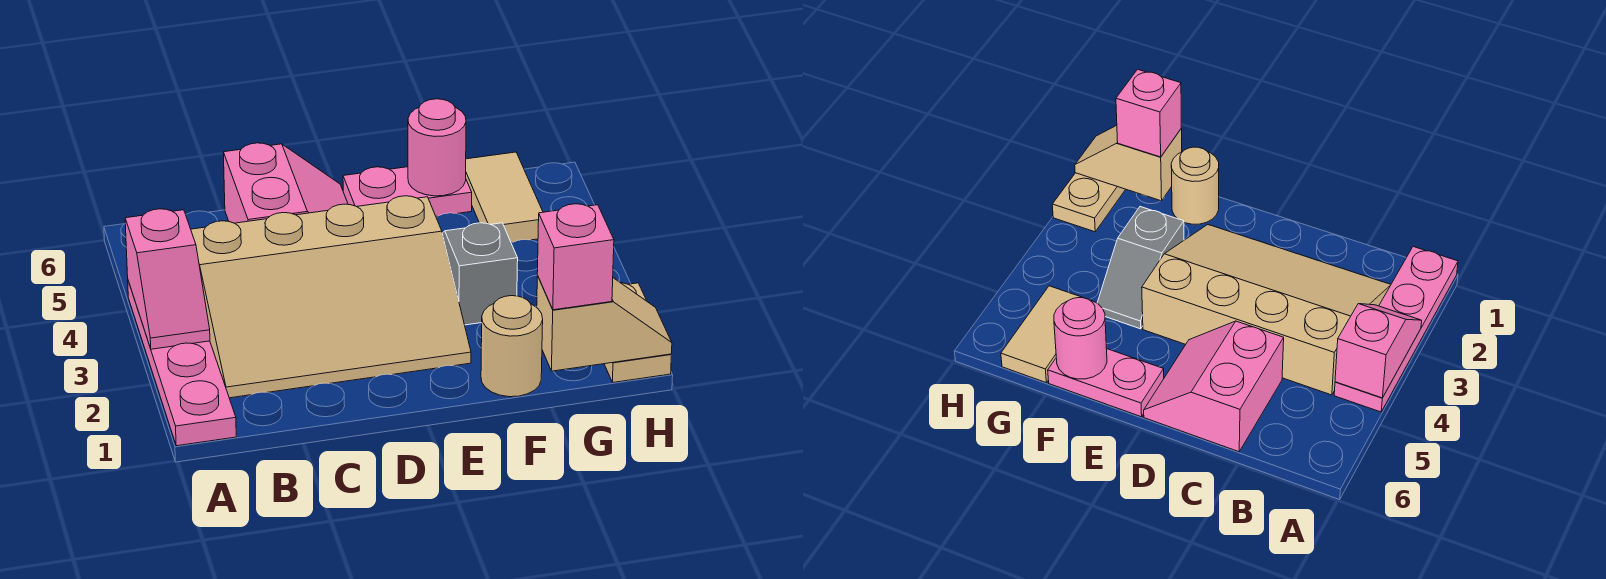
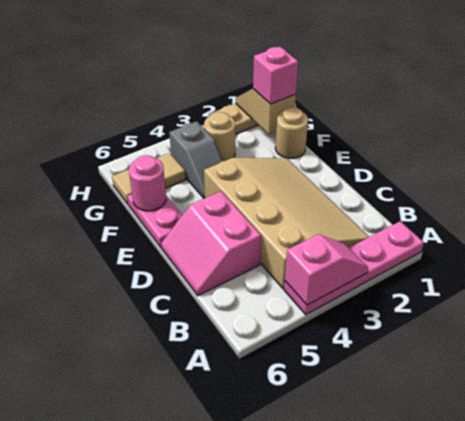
pink slope C5:D6 level 1 top C -> pink slope C5:D6 level 1 top 5
grey slope F3:F4 level 1 top 3 -> grey slope F4:G4 level 1 top G
none -> tan round brick G3 level 1

